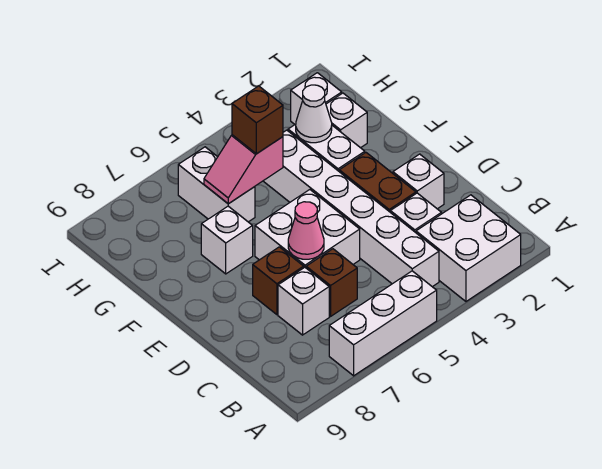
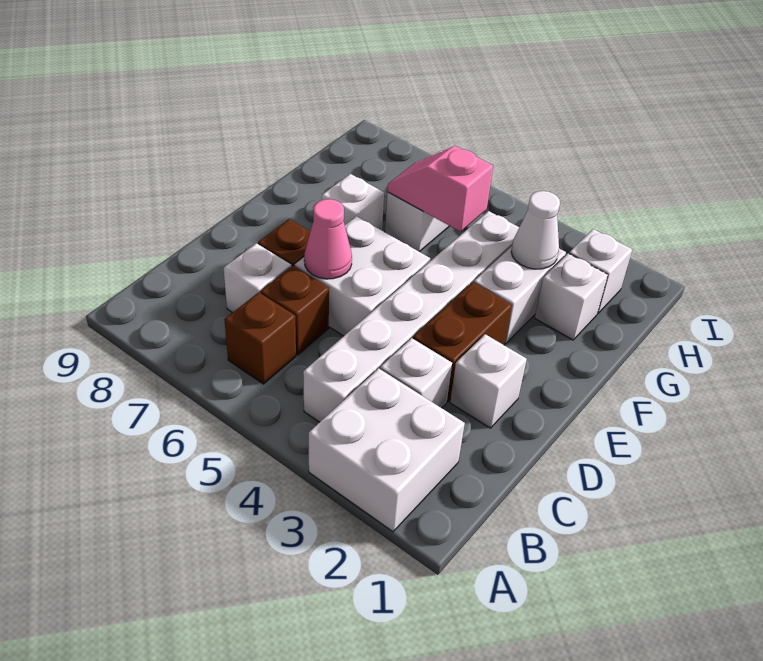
white brick A5:A7 level 1 -> none
brown brick G5 level 3 -> brown brick B6 level 1

